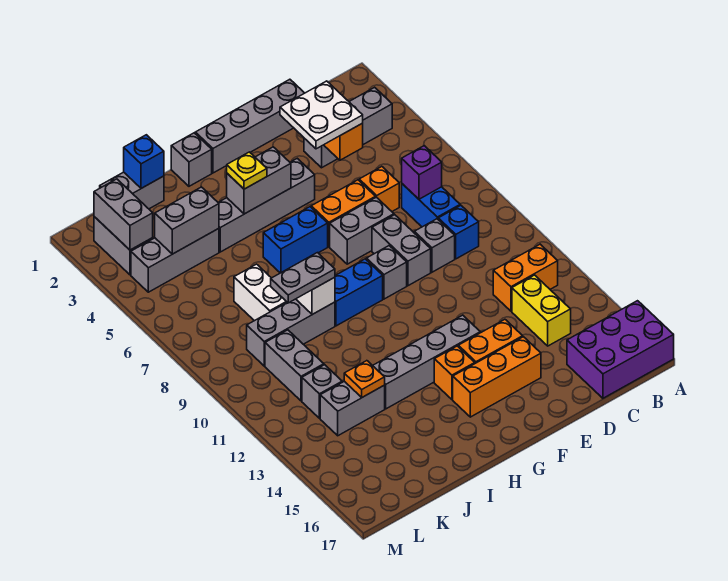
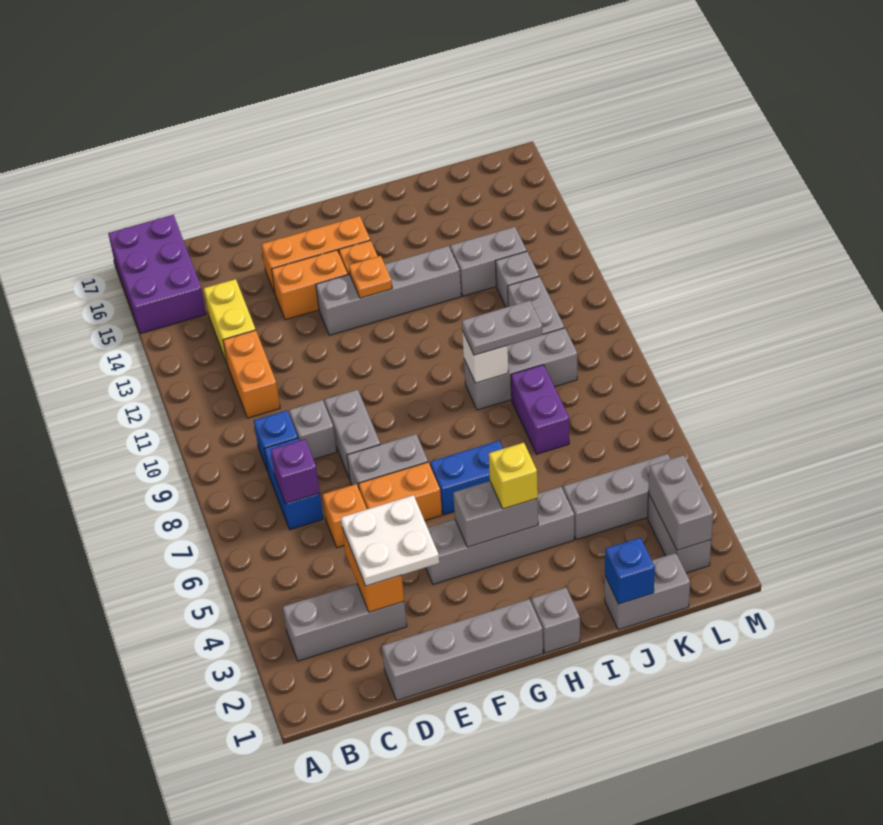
purple brick A16:C17 level 1 -> purple brick A15:B17 level 1
orange brick B12:C12 level 1 -> orange brick C11:C12 level 1
grey brick F9 level 1 -> none
blue brick G9:H9 level 1 -> none
yellow plate H4 level 3 -> yellow brick H4 level 3
grey brick J4:K4 level 2 -> none
white brick J7:J8 level 1 -> purple brick J7:J8 level 1
orange plate J13 level 2 -> orange plate G13 level 2

